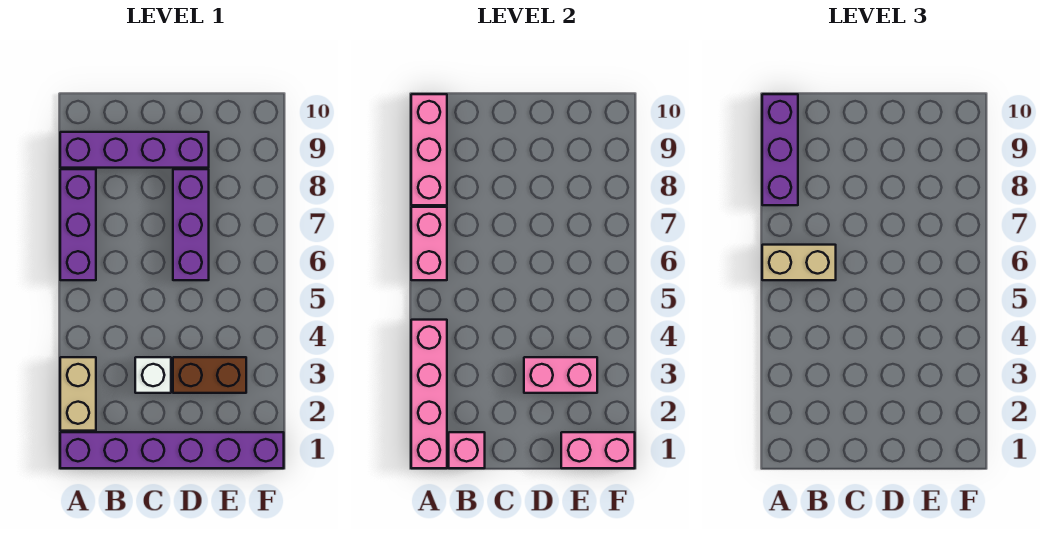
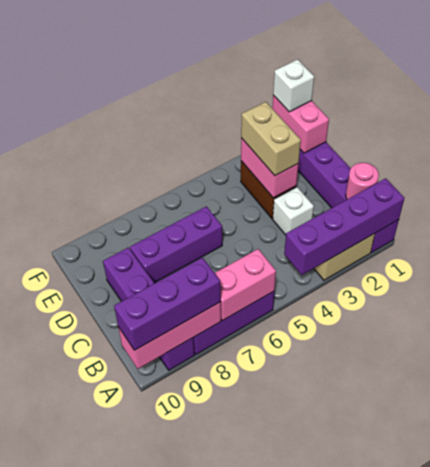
pink brick A1:A4 level 2 -> purple brick A1:A4 level 2
tan brick A6:B6 level 3 -> tan brick D3:E3 level 3
pink brick B1 level 2 -> pink round brick B1 level 2
none -> white brick F1 level 3

